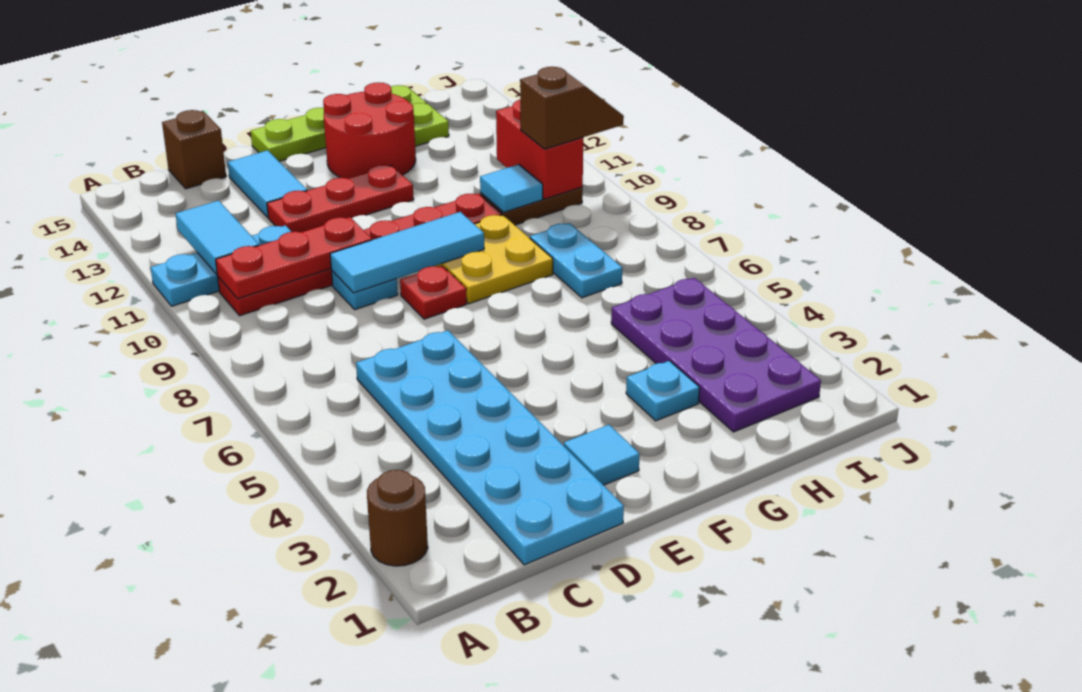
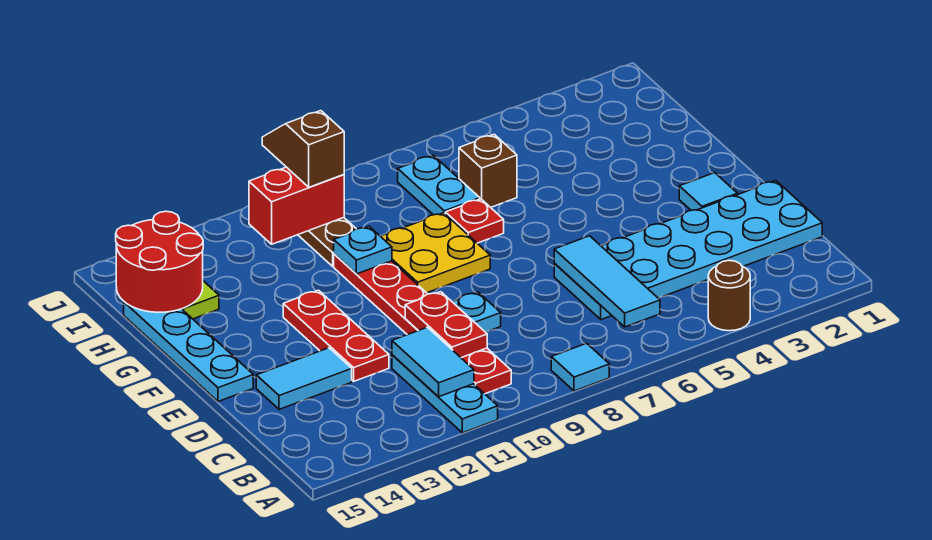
brown round brick A2 level 1 -> brown round brick A4 level 1
red plate B10:D10 level 2 -> red plate C10:D10 level 2
cyan tile B11:B12 level 2 -> cyan tile B11:C11 level 2
brown brick C15 level 1 -> brown brick H6 level 1
cyan tile D9:F9 level 2 -> cyan tile B6:D6 level 2
red plate E8 level 1 -> red plate G7 level 1
lime plate E15:H15 level 1 -> cyan plate E15:H15 level 1
red round brick F13:G14 level 1 -> red round brick H14:I15 level 2
cyan plate G3 level 1 -> cyan plate G10 level 2
purple plate H2:I5 level 1 -> none
cyan plate H7:H8 level 1 -> cyan plate H7:I7 level 1
cyan tile H10 level 2 -> cyan tile A8 level 1

